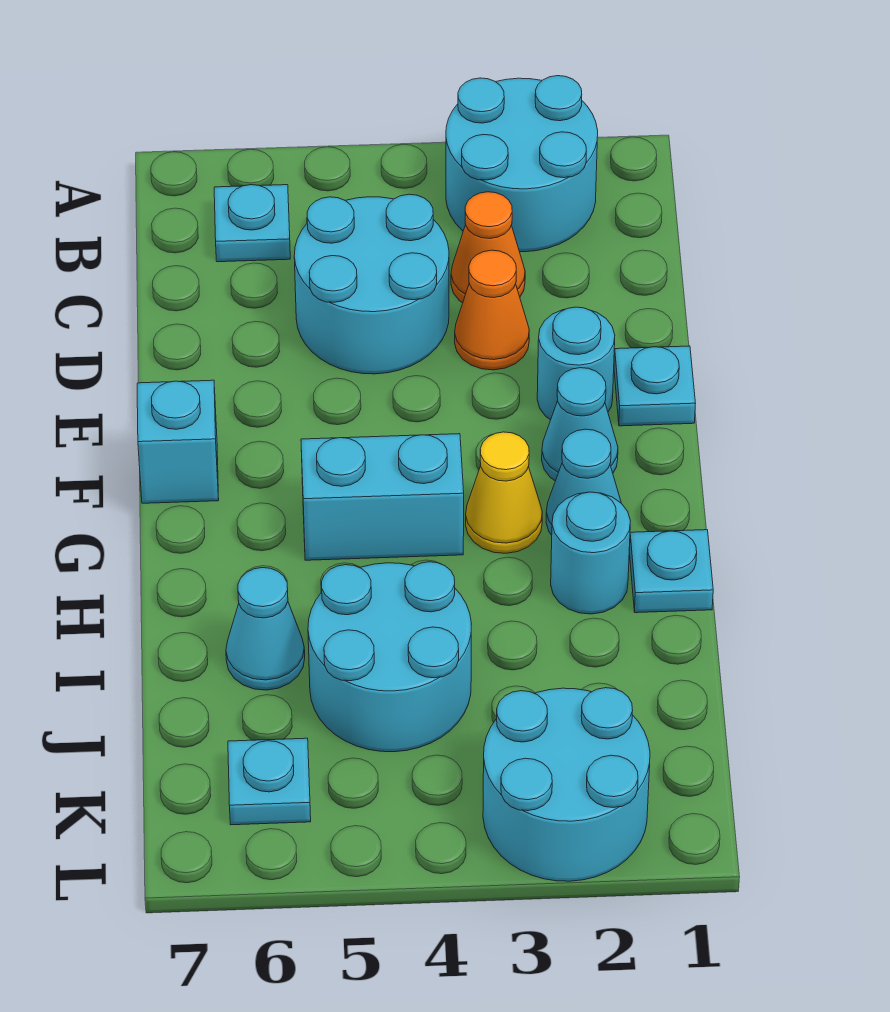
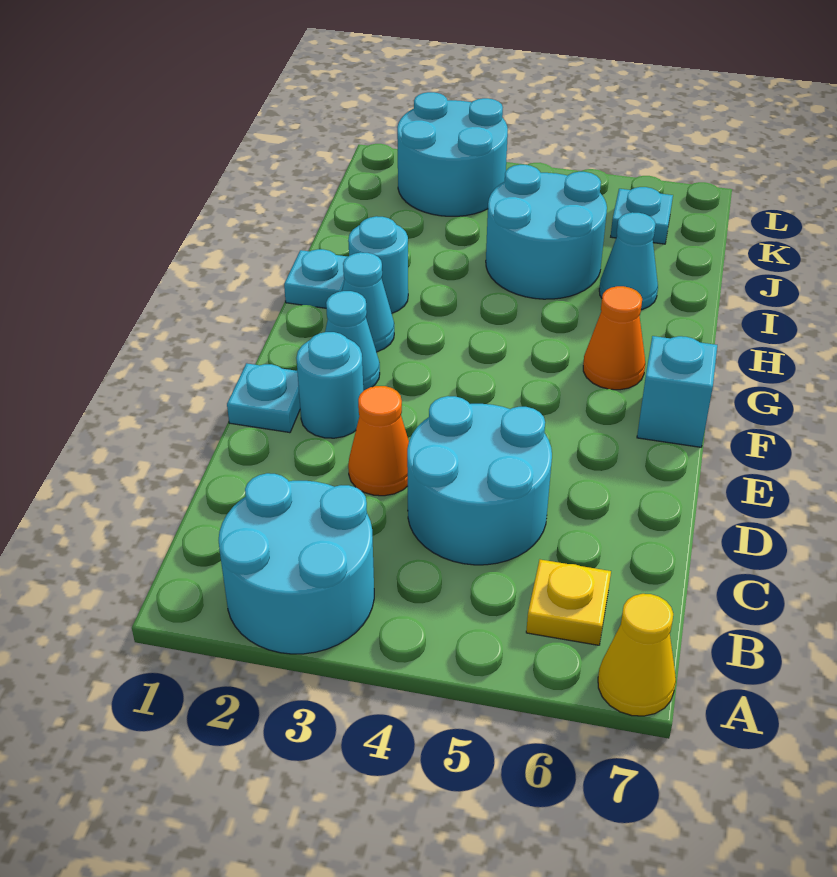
cyan plate B6 level 1 -> yellow plate B6 level 1
orange cone C3 level 1 -> orange cone G6 level 1
yellow cone G3 level 1 -> yellow cone A7 level 1
cyan brick G4:G5 level 1 -> none

